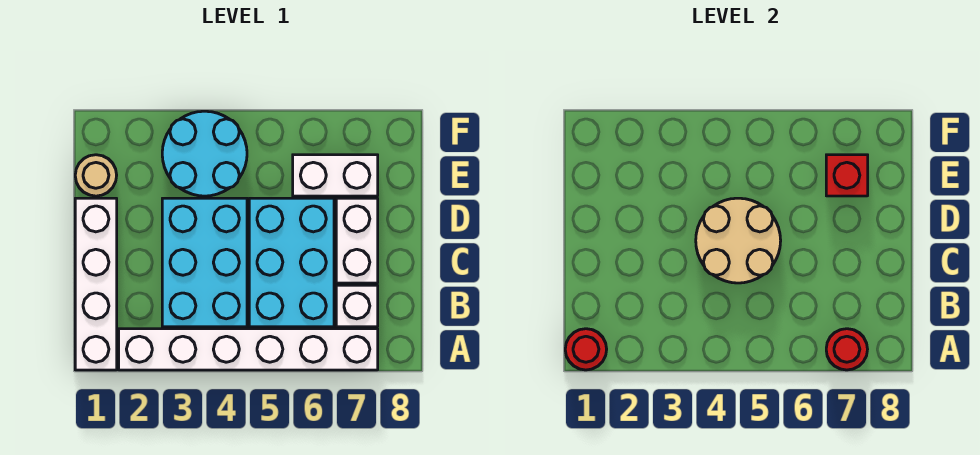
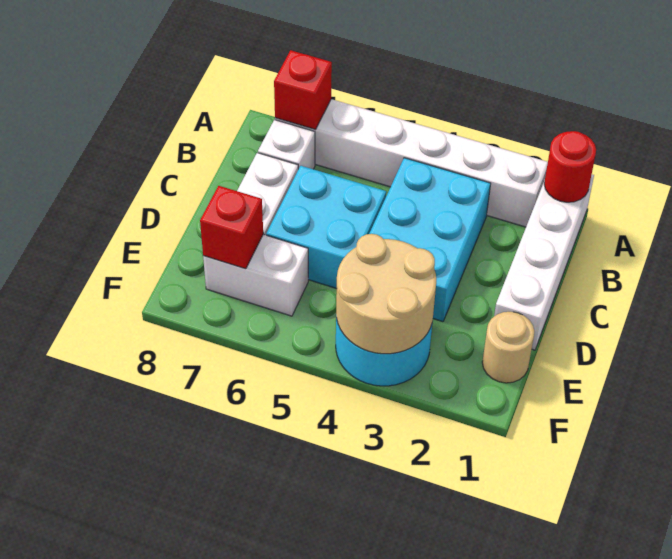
red round brick A7 level 2 -> red brick A7 level 2
cyan brick B5:D6 level 1 -> cyan brick C5:D6 level 1
tan round brick C4:D5 level 2 -> tan round brick E3:F4 level 2

